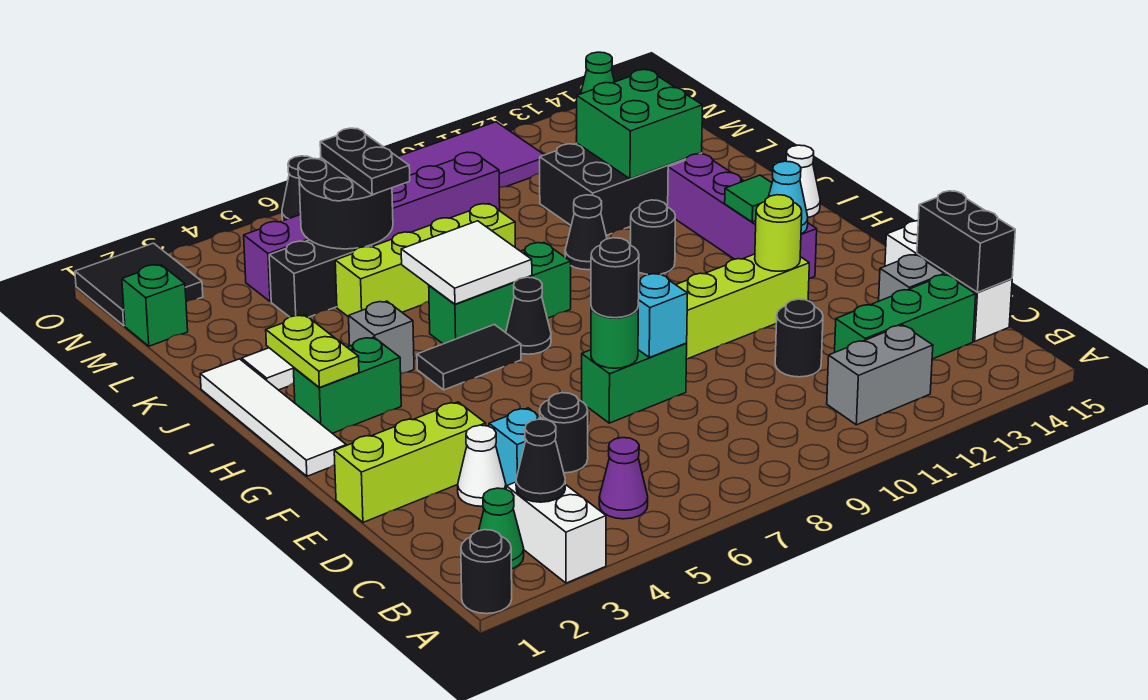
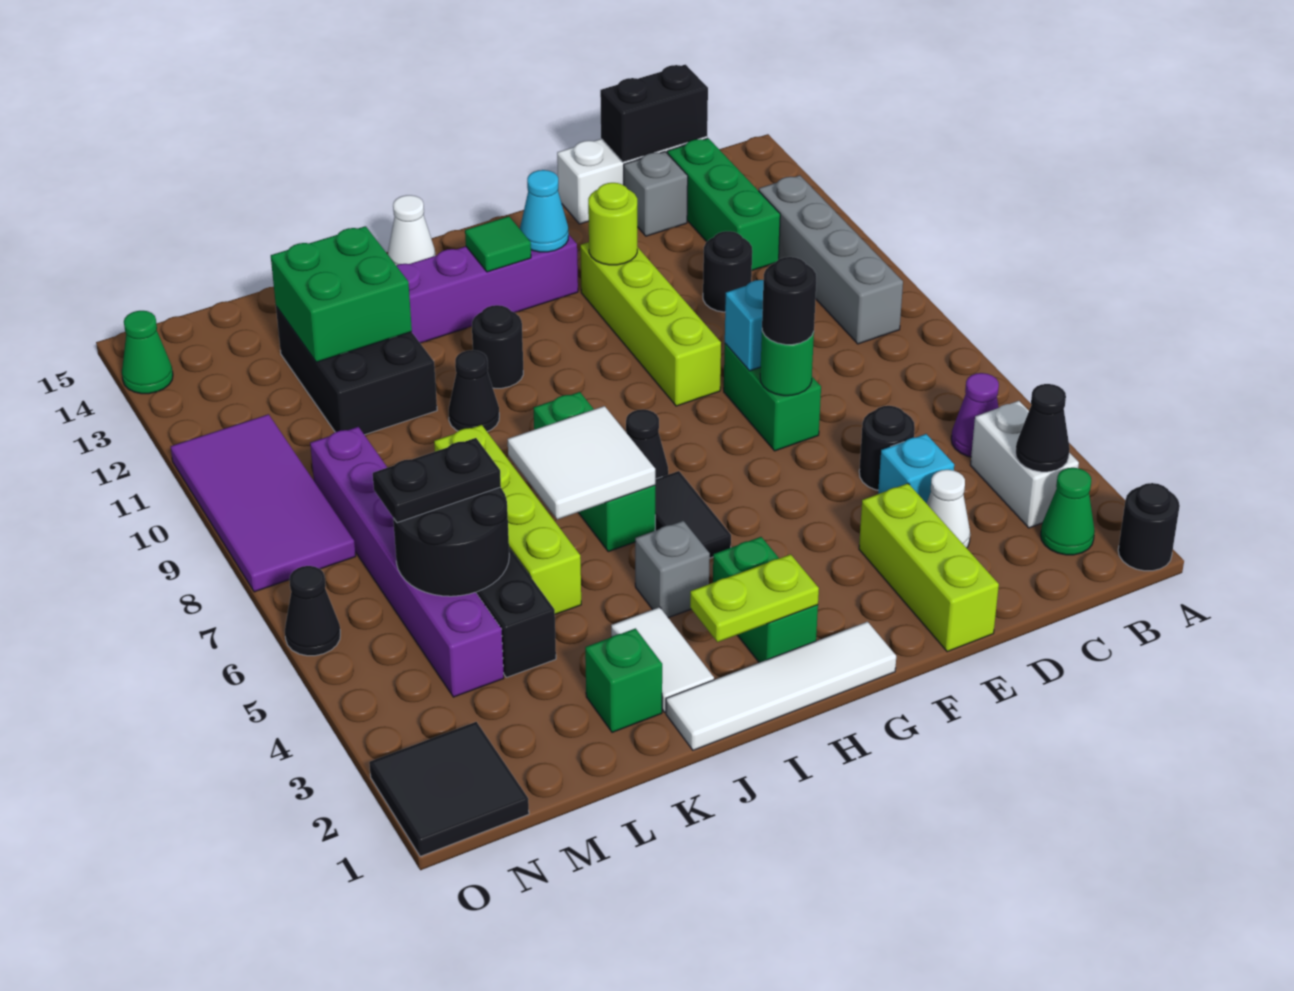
white brick A3:B3 level 1 -> white brick B3:B4 level 1
grey brick B11:B12 level 1 -> grey brick B9:B12 level 1
green brick M1 level 1 -> green brick K2 level 1

